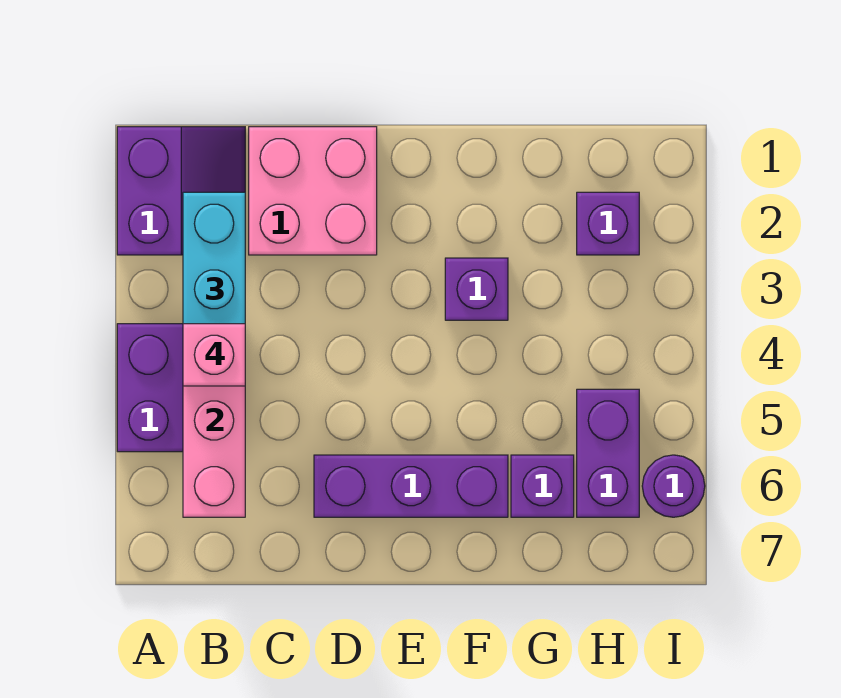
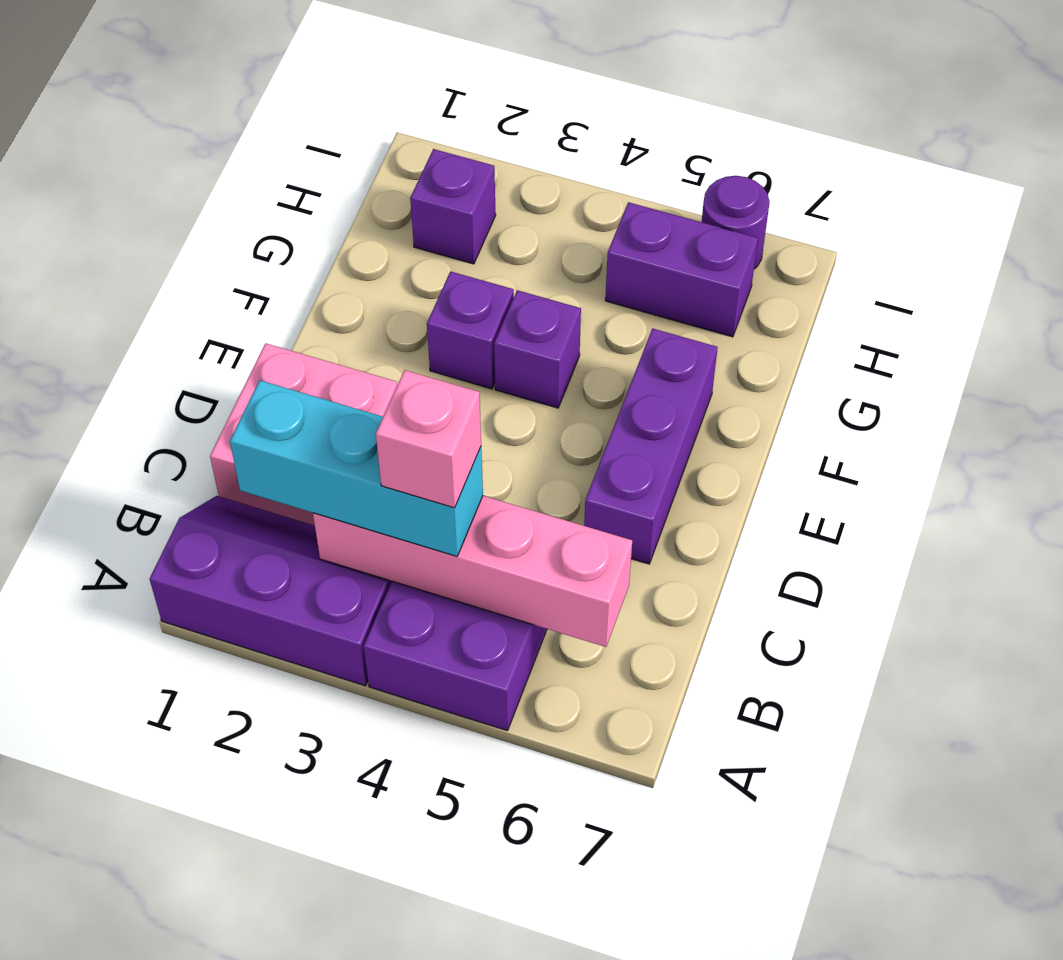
purple slope A1:B2 level 1 top A -> purple slope A1:B3 level 1 top A
purple brick G6 level 1 -> purple brick F4 level 1

